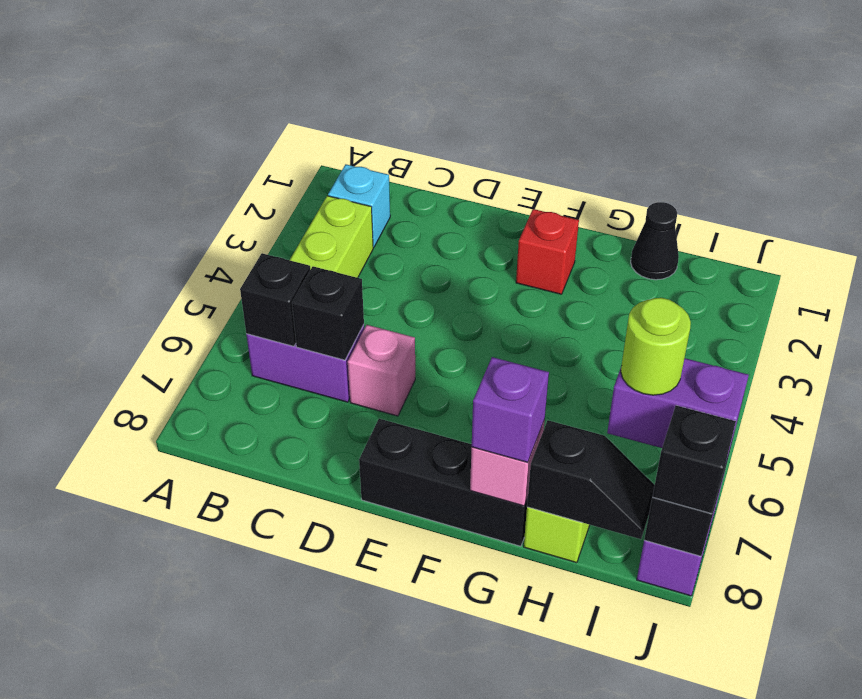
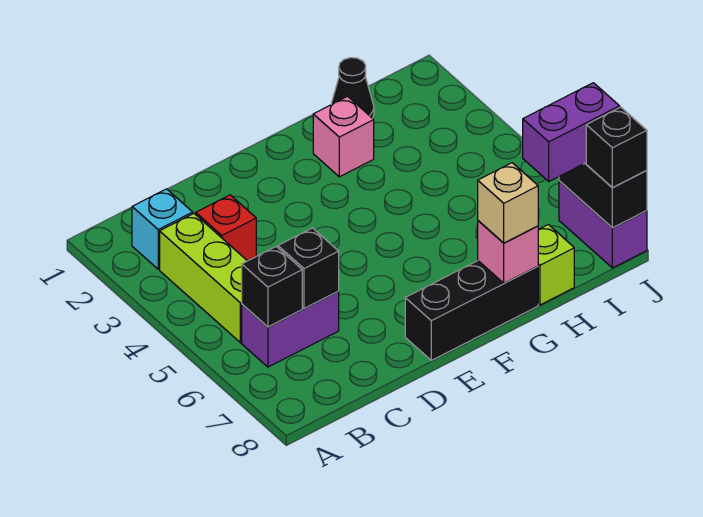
pink brick D6 level 1 -> pink brick G2 level 1
red brick F2 level 1 -> red brick C3 level 1
purple brick G8 level 3 -> tan brick G8 level 3
black slope H8:I8 level 2 top H -> none
lime round brick I7 level 4 -> none

